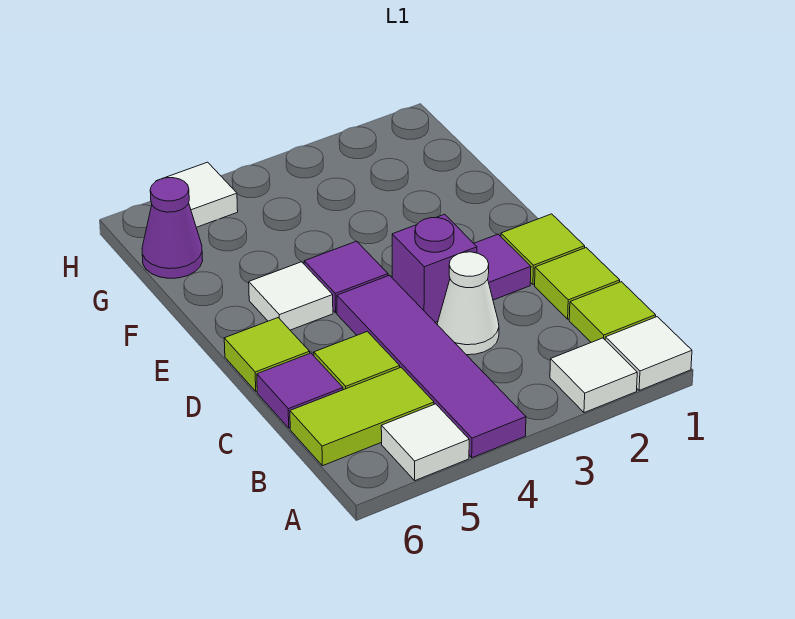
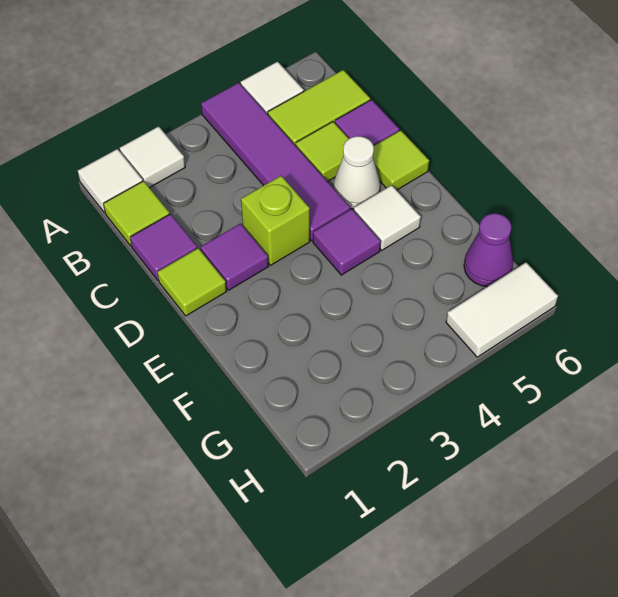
lime tile C1 level 1 -> purple tile C1 level 1
white cone C3 level 1 -> white cone D5 level 1
purple brick D3 level 1 -> lime brick D3 level 1
white tile H5 level 1 -> white tile H5:H6 level 1

